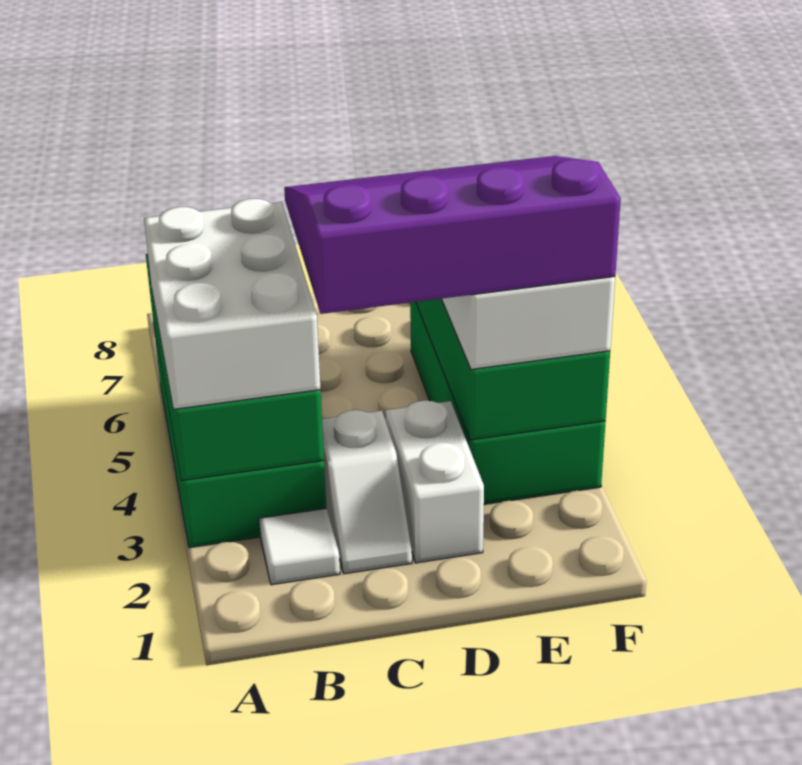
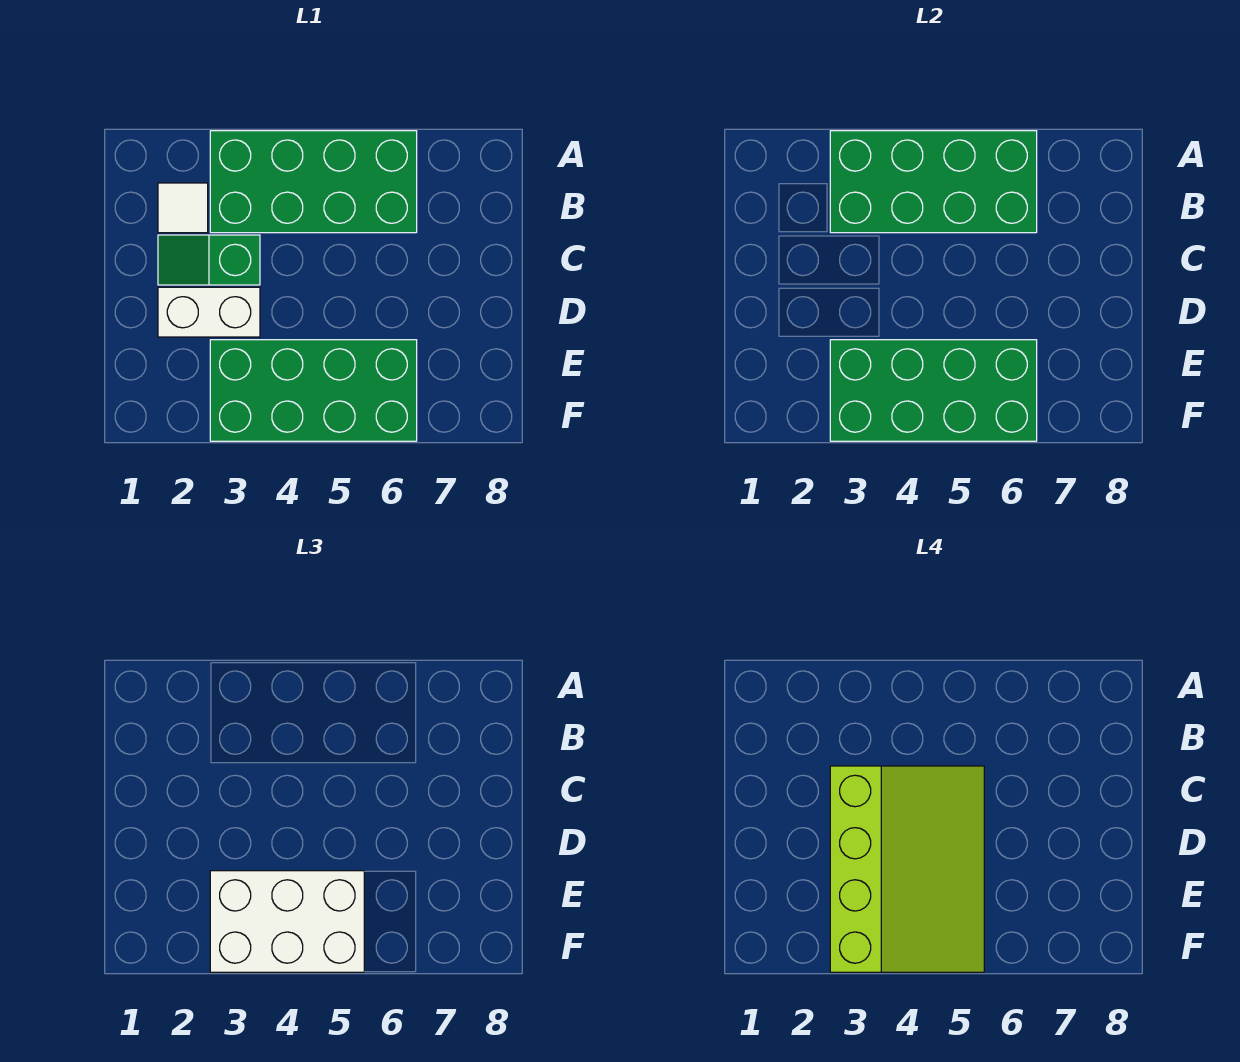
white brick A3:B5 level 3 -> none
white slope C2:C3 level 1 top 3 -> green slope C2:C3 level 1 top 3
purple slope C3:F5 level 4 top 3 -> lime slope C3:F5 level 4 top 3

